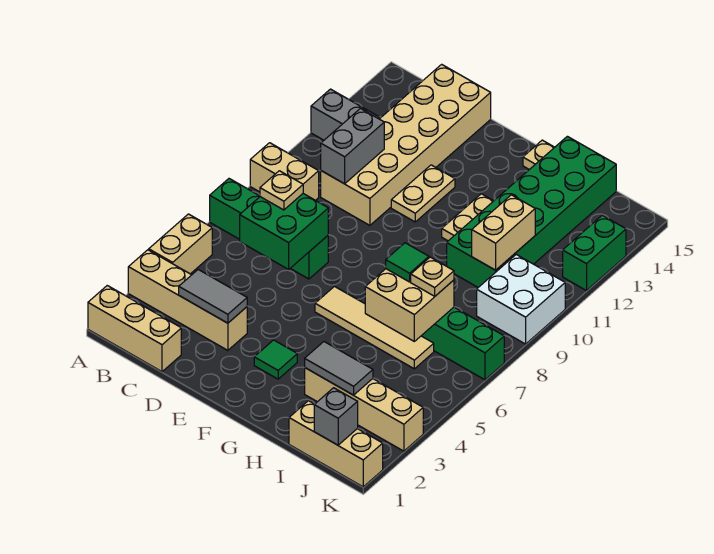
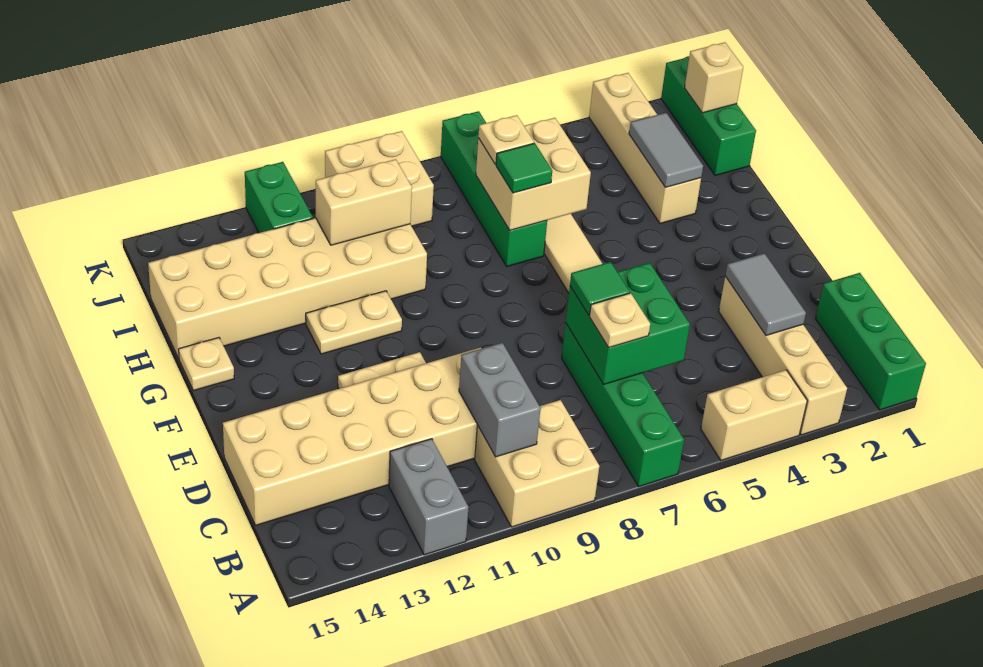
tan brick A1:C1 level 1 -> green brick A1:C1 level 1
tan brick A9:B9 level 1 -> tan brick A9:B10 level 1
grey brick C10:C11 level 2 -> grey brick B10:C10 level 2
green tile F3 level 1 -> green tile D7 level 3
green brick H10:I15 level 1 -> tan brick H10:I15 level 1
tan brick I1:K1 level 1 -> green brick I1:K1 level 1
grey brick J1 level 2 -> tan brick J1 level 2
white brick J9:K10 level 1 -> tan brick J9:K10 level 1
green brick K12:K13 level 1 -> green brick J12:K12 level 1

